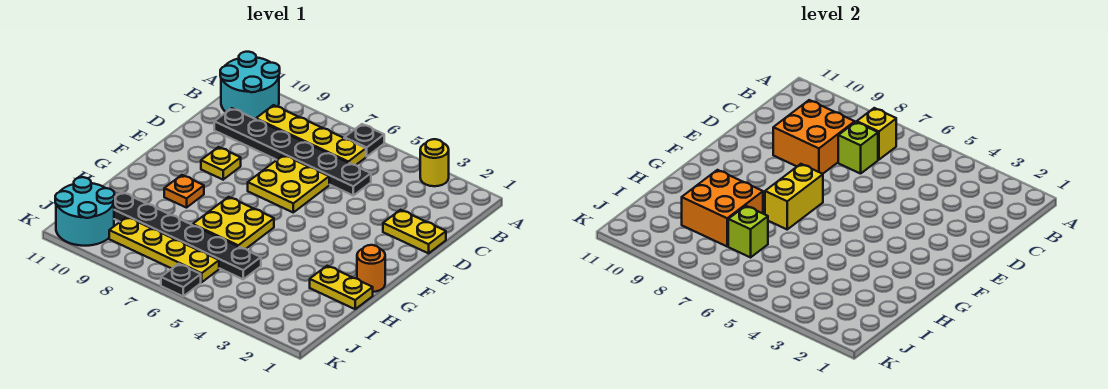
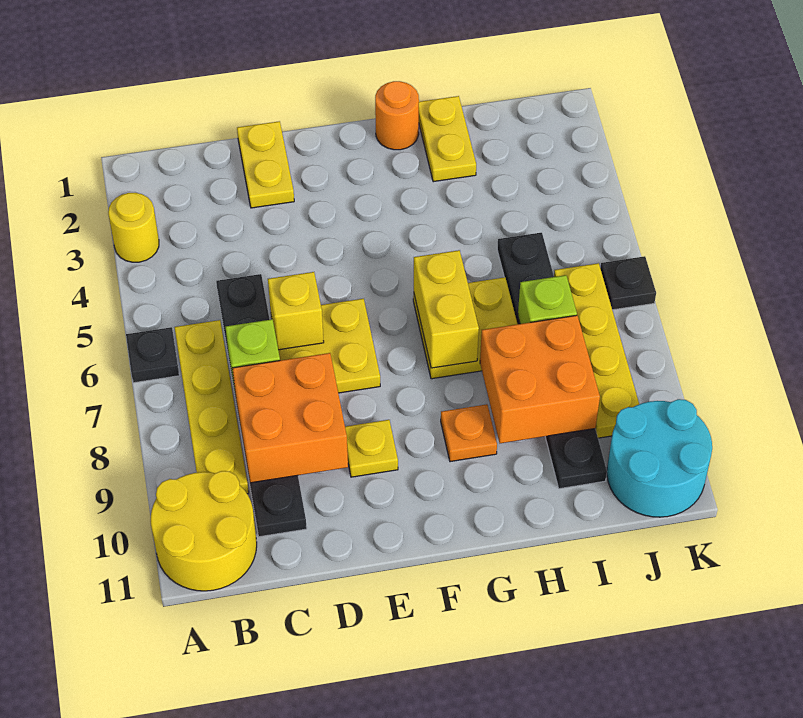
cyan round brick A10:B11 level 1 -> yellow round brick A10:B11 level 1
yellow brick B7 level 2 -> yellow brick D6 level 2
yellow brick F7:G7 level 2 -> yellow brick G6:G7 level 2

